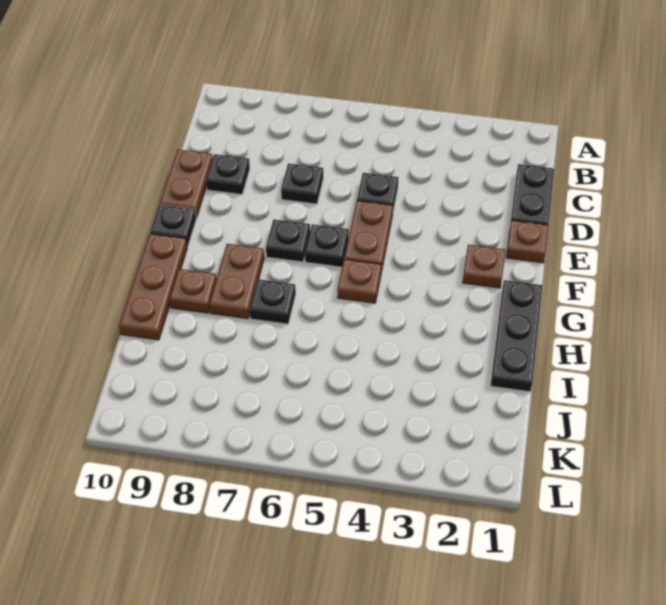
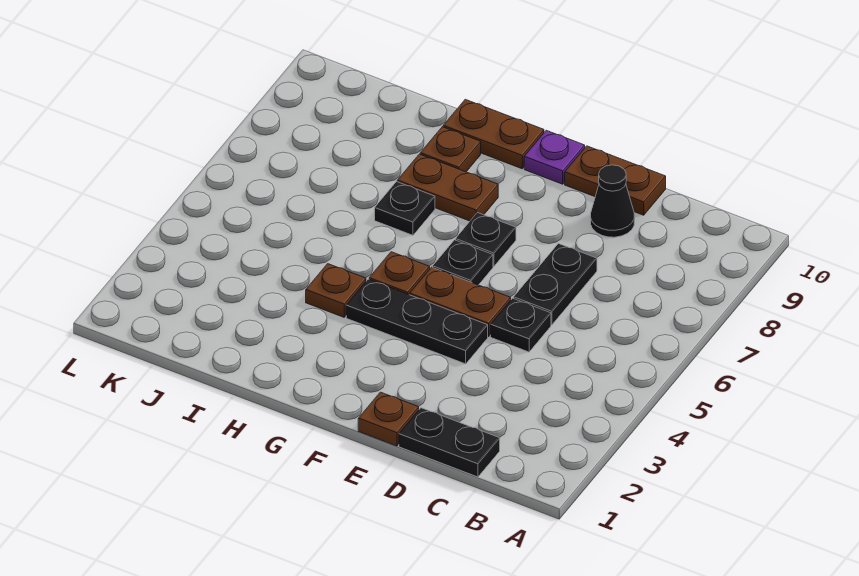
black plate D7 level 1 -> black plate D6:D7 level 1
black plate D9 level 1 -> black cone D9 level 1
brown plate F2 level 1 -> brown plate H4 level 1
black plate F10 level 1 -> purple plate F10 level 1
black plate G1:I1 level 1 -> black plate E4:G4 level 1
brown plate G10:I10 level 1 -> brown plate G10:H10 level 1

